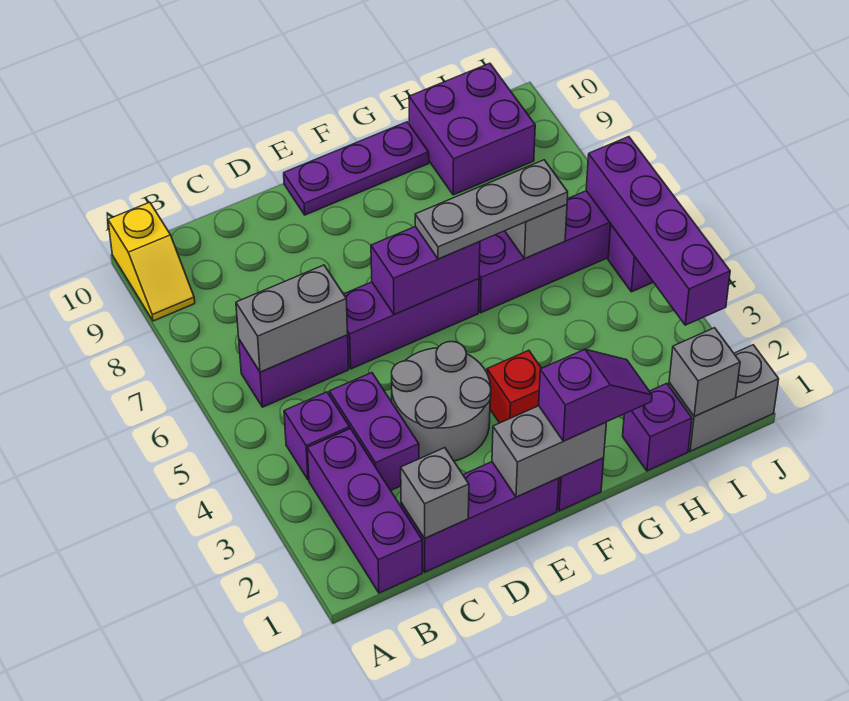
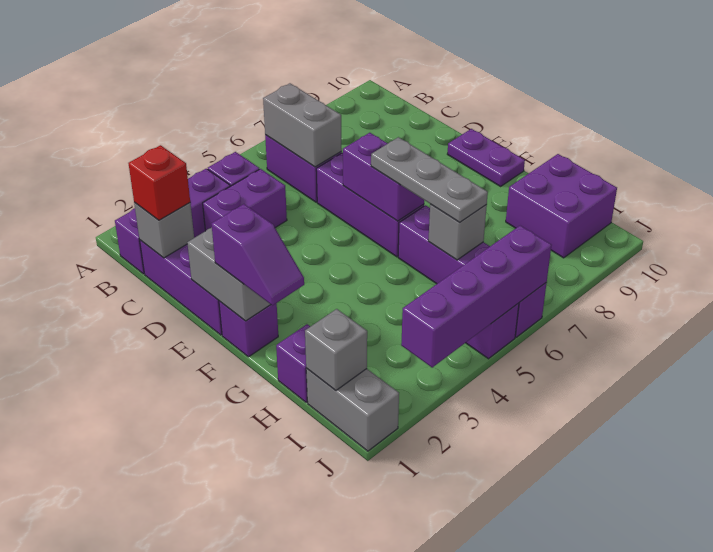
yellow slope A9:A10 level 1 top 10 -> none
grey round brick D3:E4 level 1 -> none
purple plate E10:G10 level 1 -> purple plate E10:F10 level 1
red brick F3 level 1 -> red brick C1 level 3

